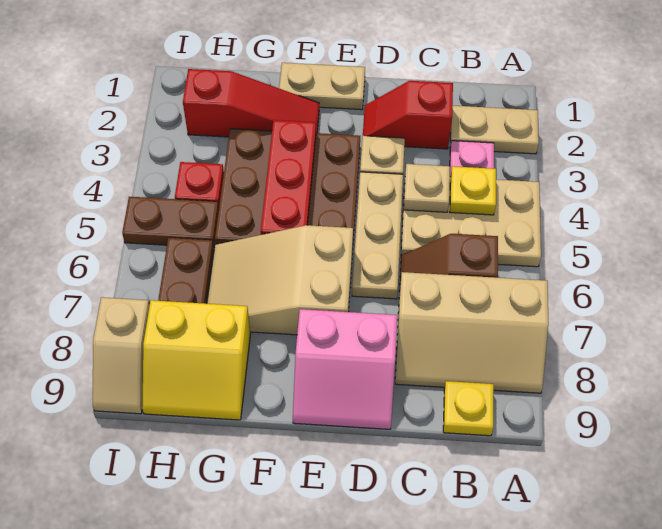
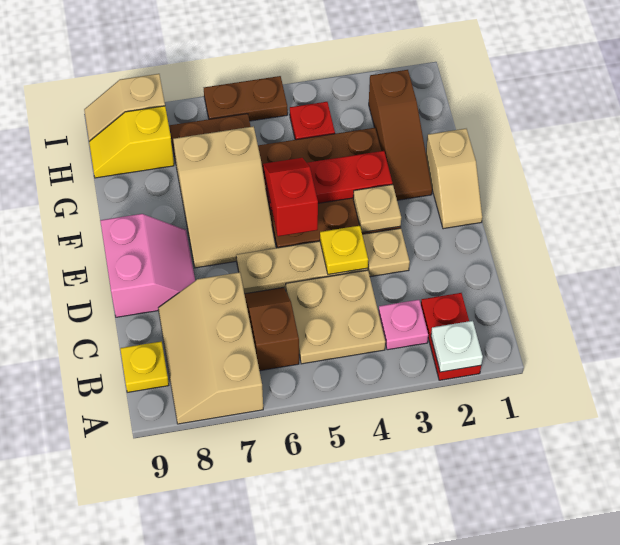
tan plate A2:B2 level 1 -> red plate A2:B2 level 1
none -> white plate A2 level 2
tan plate A4:C5 level 1 -> tan plate B4:C5 level 1
yellow plate B4 level 2 -> yellow plate D4 level 2
red slope C2:D2 level 1 top C -> red slope E5:F5 level 3 top E
tan plate C4 level 2 -> tan plate E3 level 2
pink slope D8:E9 level 1 top 8 -> pink slope D8:E9 level 1 top 9
tan plate E1:F1 level 1 -> tan slope E1:F1 level 1 top F
tan slope E6:G7 level 1 top E -> tan slope E6:G7 level 1 top G
red slope F2:H2 level 1 top H -> brown slope F2:H2 level 1 top H
yellow slope G8:H9 level 1 top 8 -> yellow slope H8:H9 level 1 top 8
brown plate H5:I5 level 1 -> brown plate I5:I6 level 1

